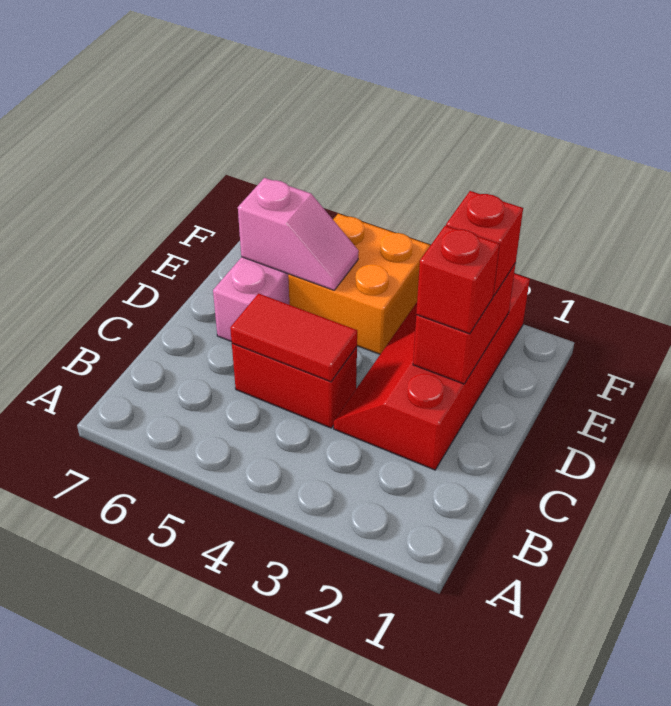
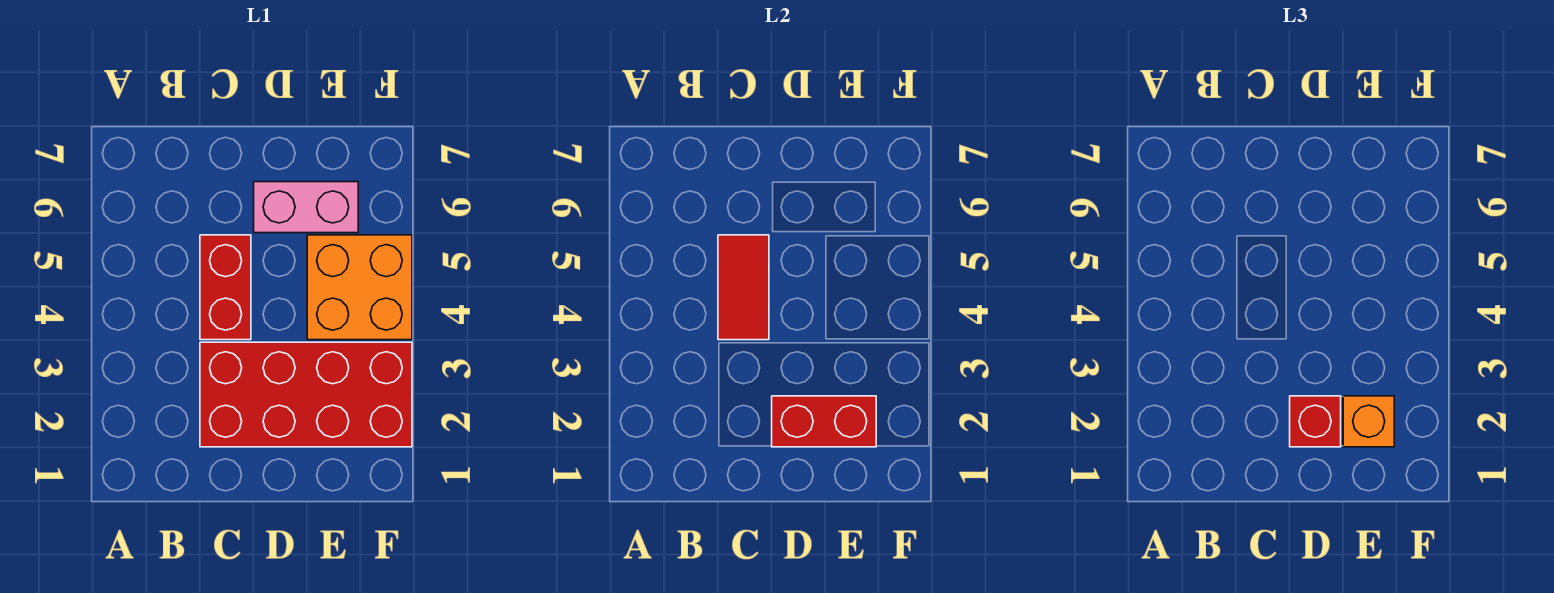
red slope C2:F3 level 1 top 2 -> red brick C2:F3 level 1
red brick E2 level 3 -> orange brick E2 level 3
pink slope E5:E6 level 2 top 6 -> none

